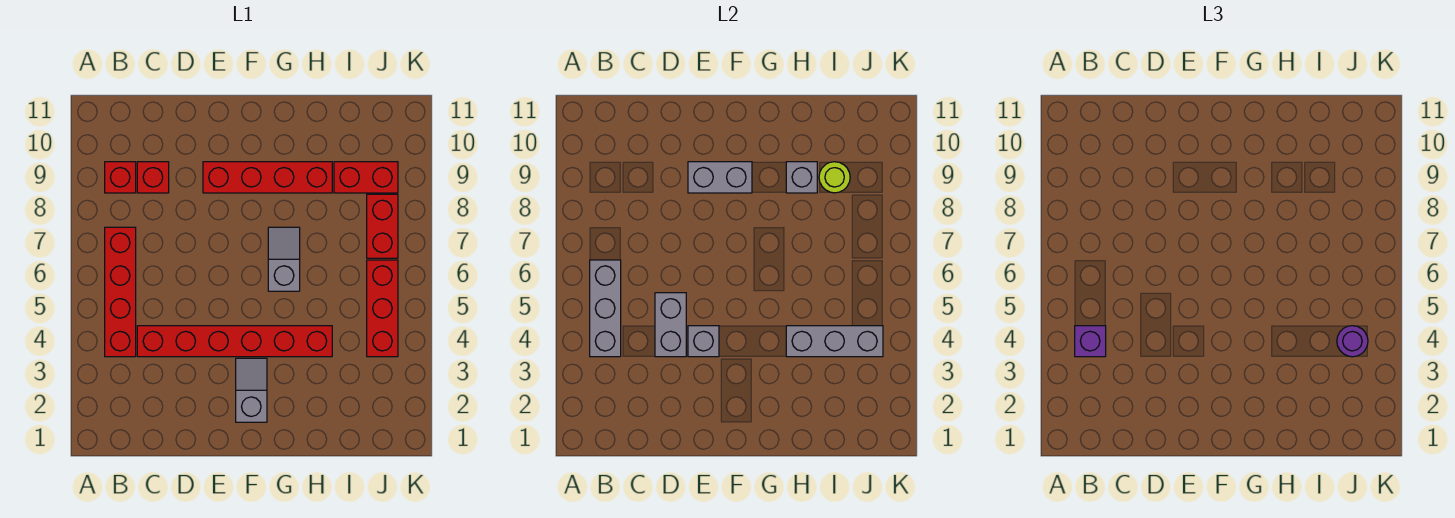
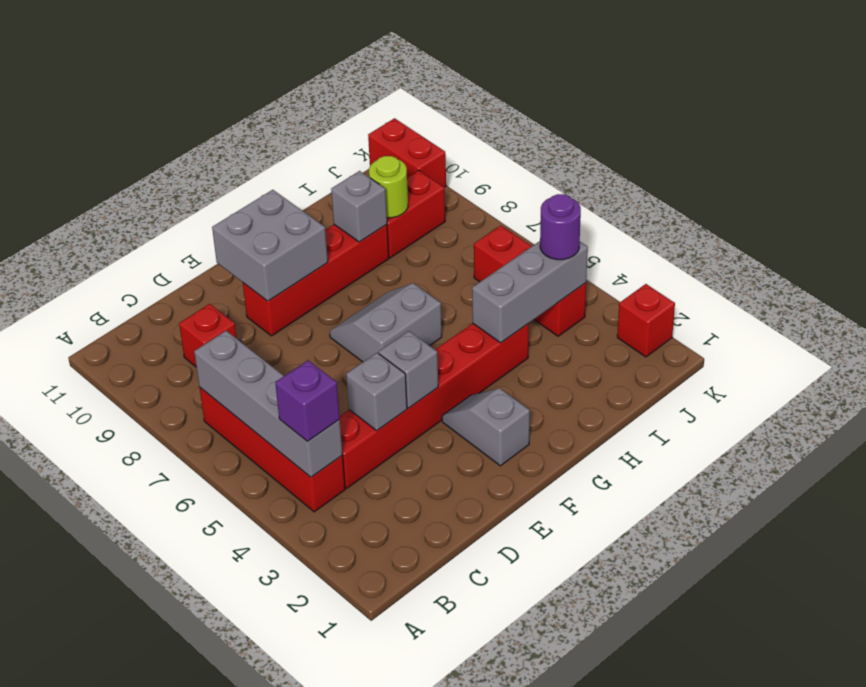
grey brick B4:B6 level 2 -> grey brick B4:B7 level 2
red brick B9 level 1 -> red brick K2 level 1
grey brick D4:D5 level 2 -> grey brick D4 level 2
grey brick E9:F9 level 2 -> grey brick E9:F10 level 2
grey slope G6:G7 level 1 top 6 -> grey slope F6:G7 level 1 top 6
red brick J7:J8 level 1 -> red brick K10:K11 level 1

